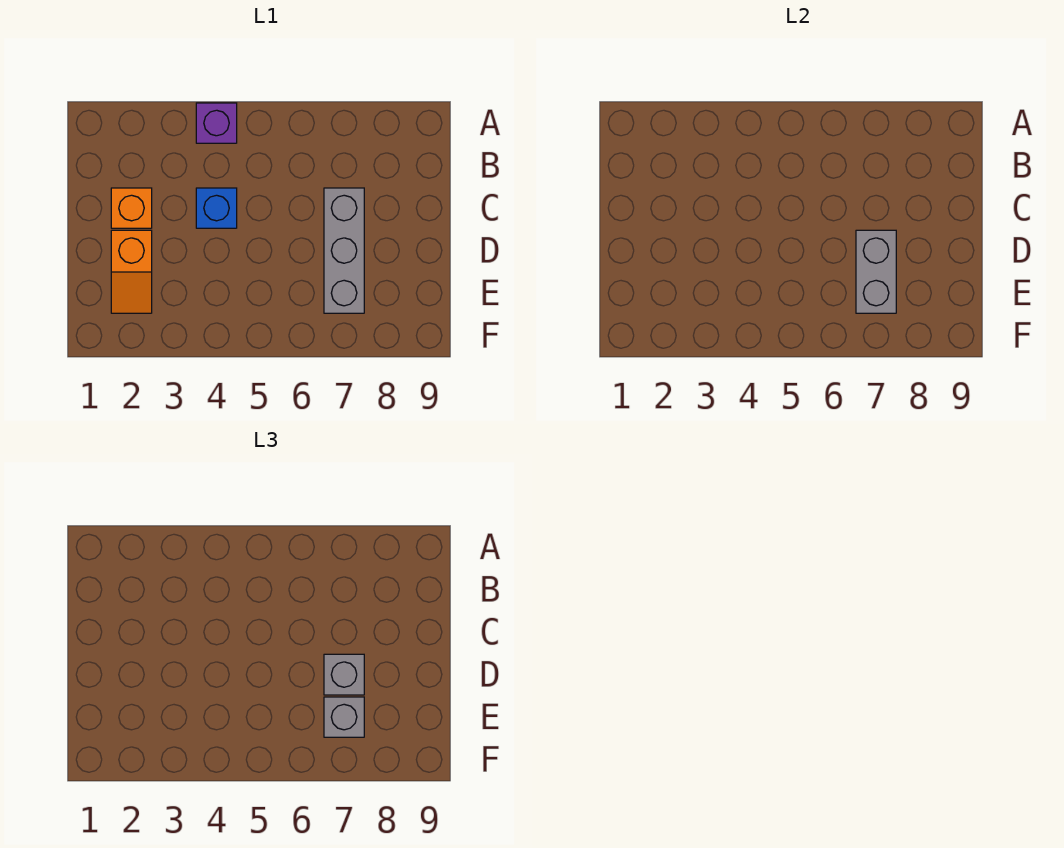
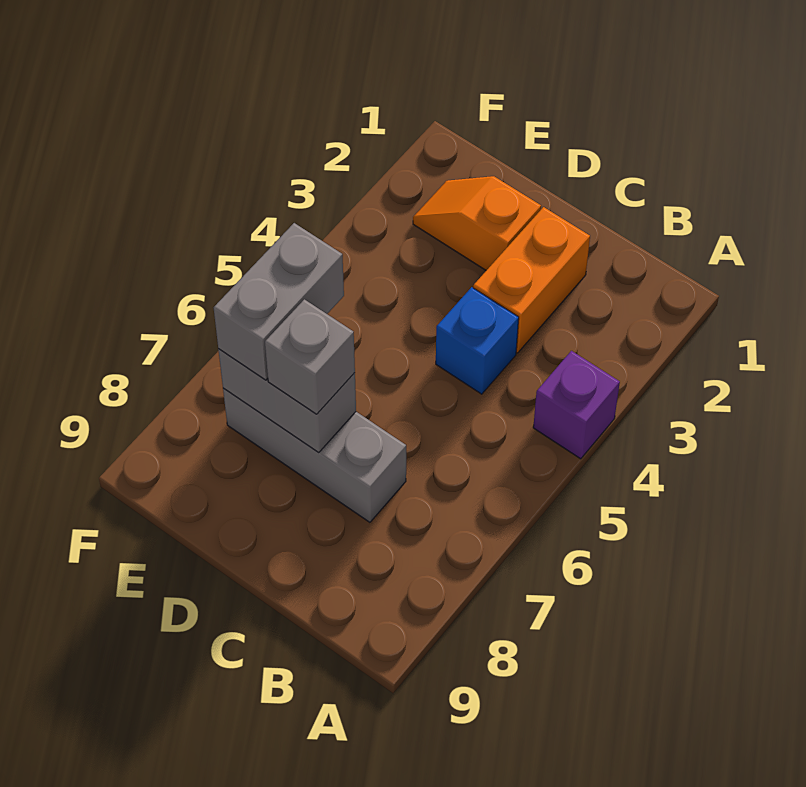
orange brick C2 level 1 -> orange brick C2:C3 level 1
grey brick E7 level 3 -> grey brick E6:E7 level 3

